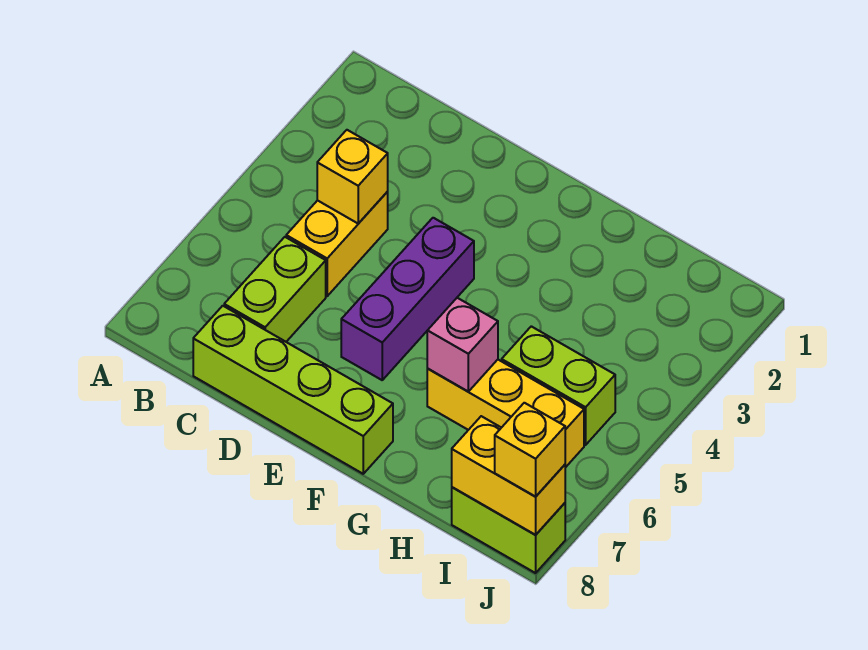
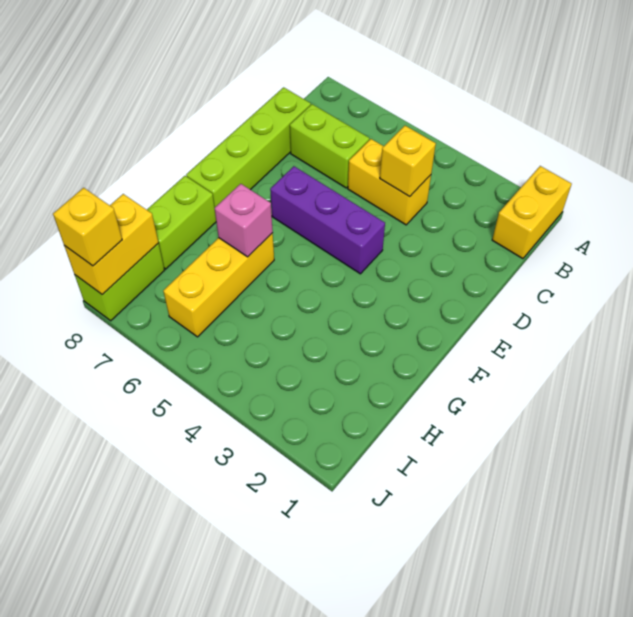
none -> yellow brick A1:B1 level 1
lime brick H5:I5 level 1 -> lime brick G8:H8 level 1

